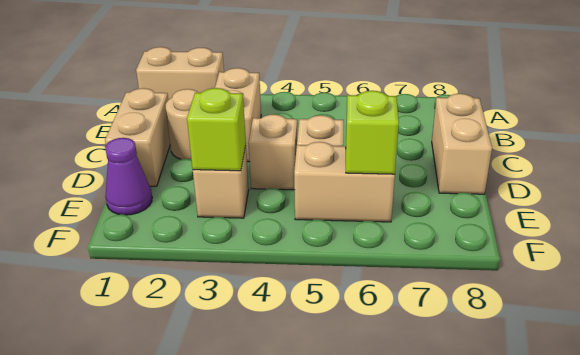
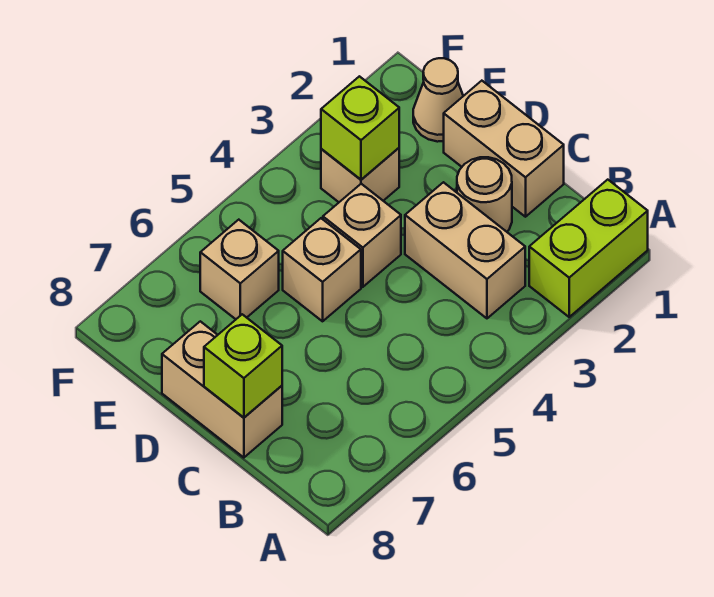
tan brick A1:A2 level 1 -> lime brick A1:A2 level 1
purple cone E1 level 1 -> tan cone E1 level 1
tan brick E5:E6 level 1 -> tan brick E6 level 1
lime brick E6 level 2 -> lime brick C8 level 2

